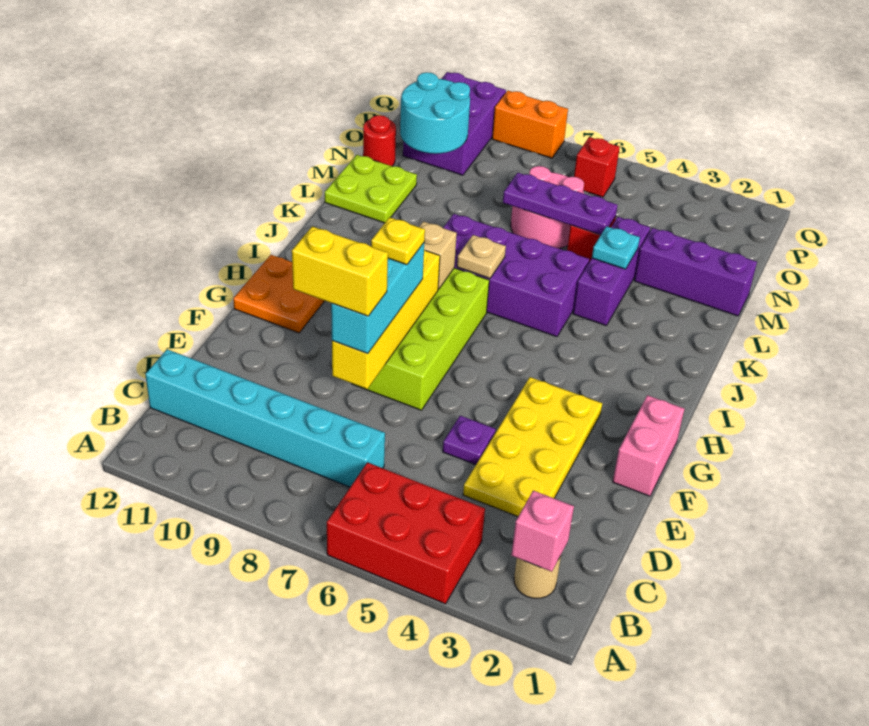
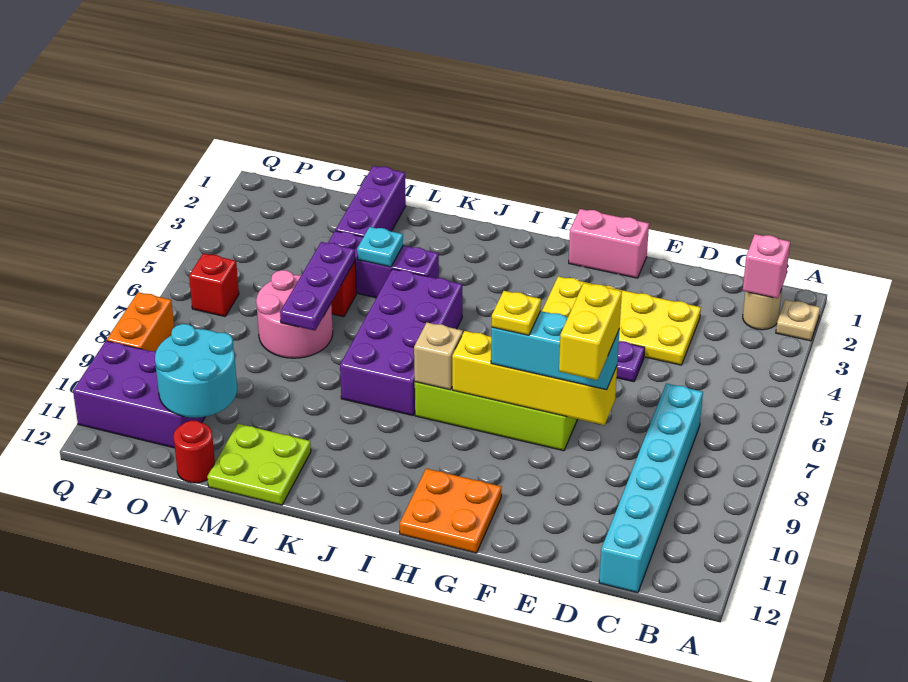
red brick A4:B6 level 1 -> none
tan plate J7 level 2 -> tan plate A2 level 1

